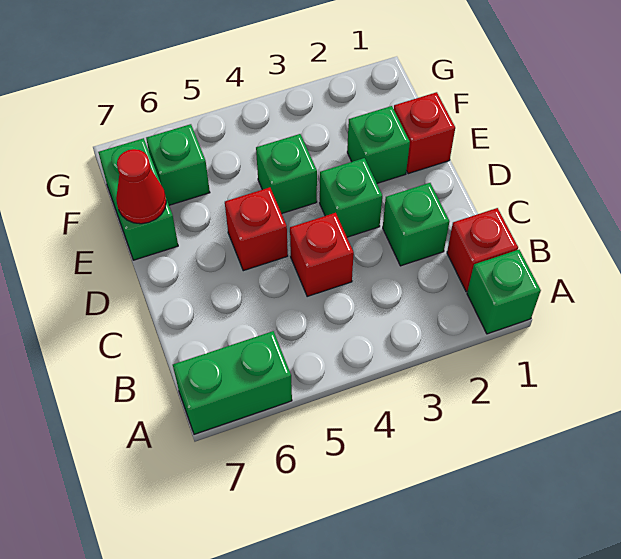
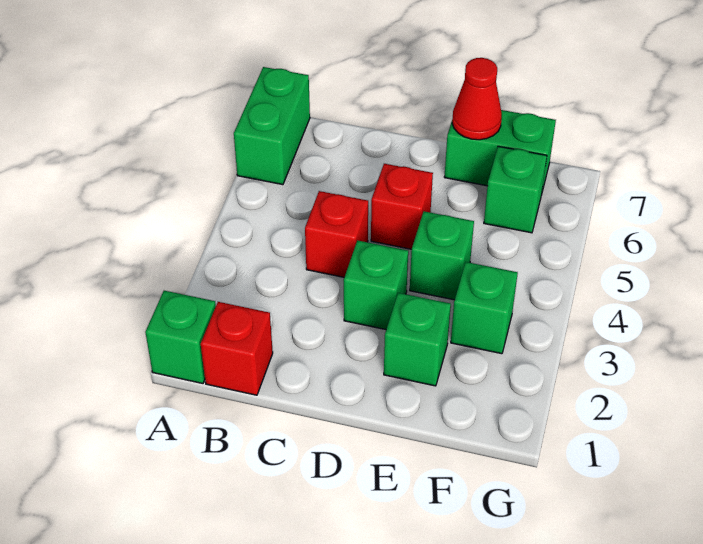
green brick C2 level 1 -> green brick F3 level 1
red brick E1 level 1 -> none

